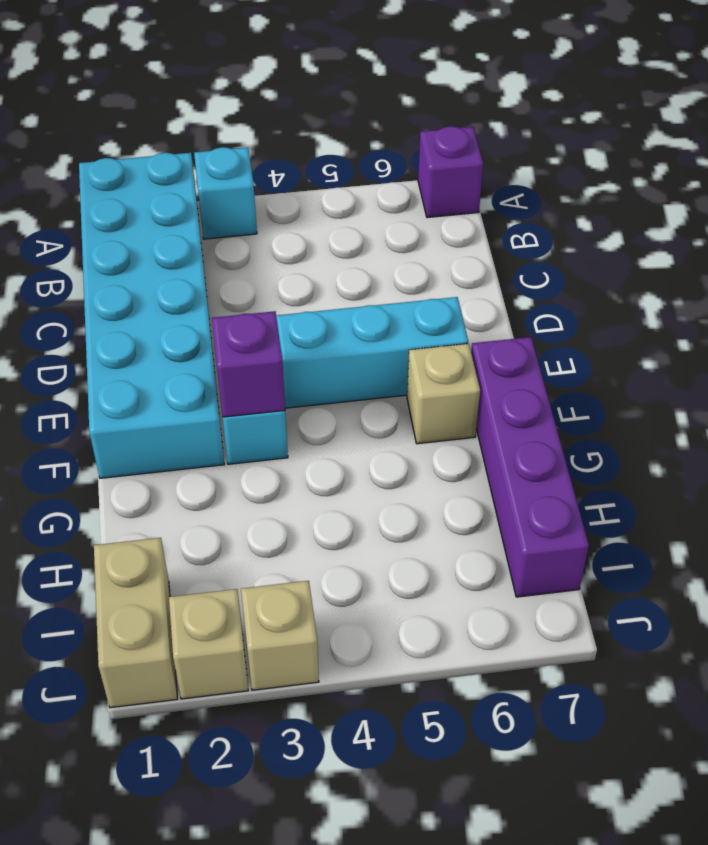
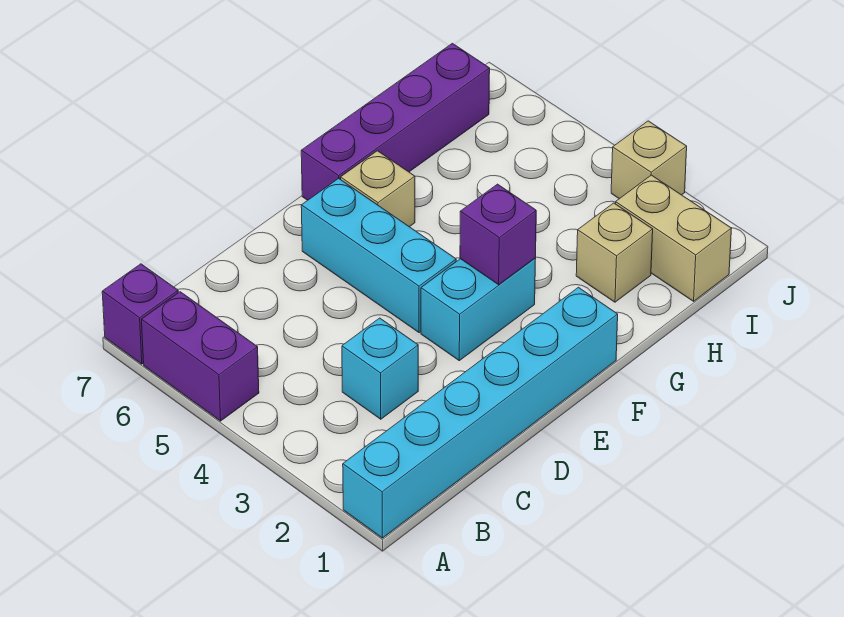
cyan brick A1:F2 level 1 -> cyan brick A1:F1 level 1
cyan brick A3 level 1 -> cyan brick C3 level 1
none -> purple brick A5:A6 level 1
tan brick I1:J1 level 1 -> tan brick I1:I2 level 1
tan brick J2 level 1 -> tan brick H2 level 1

